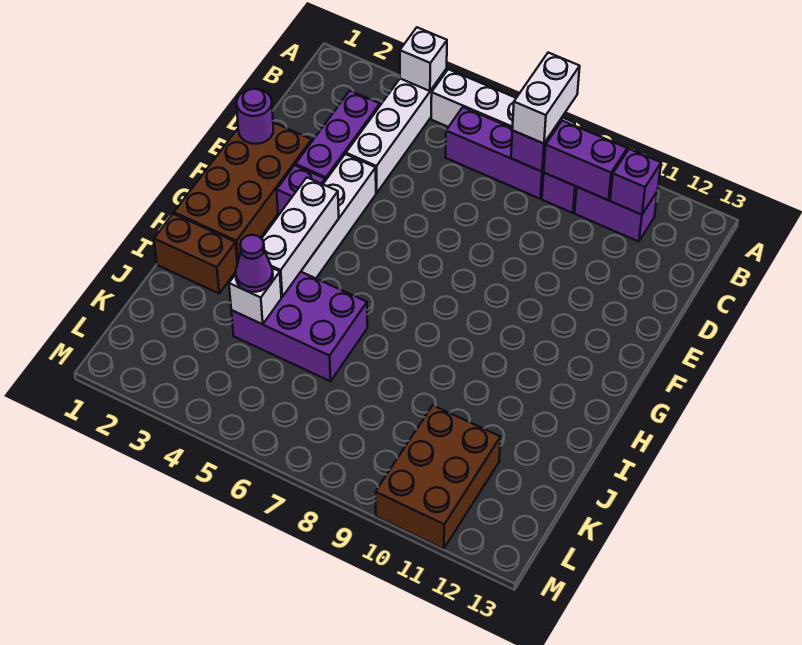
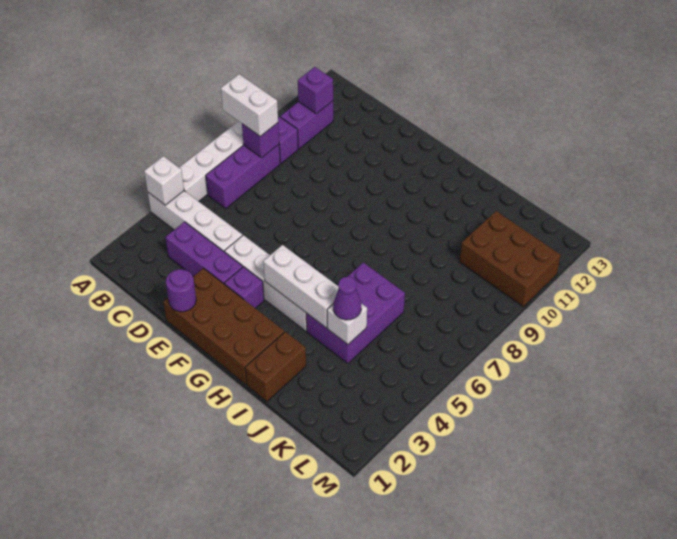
purple brick B9:B10 level 2 -> none

